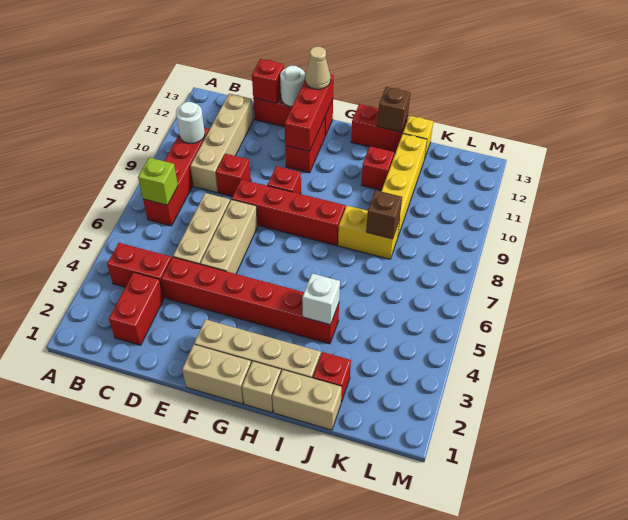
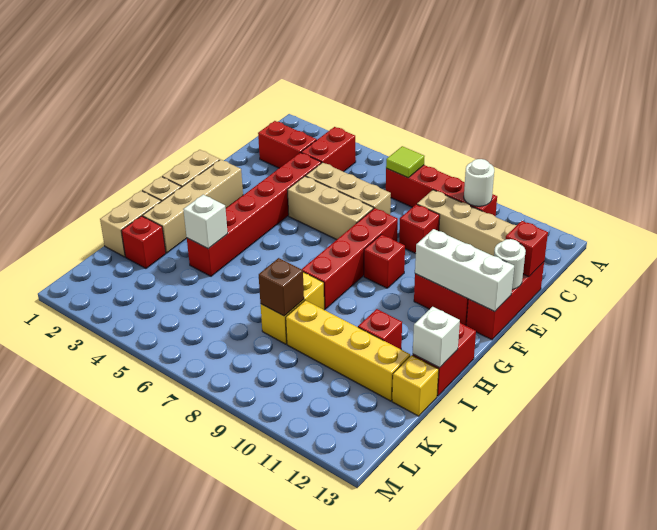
lime brick B7 level 2 -> lime tile B7 level 2
red brick F11:F13 level 2 -> white brick F11:F13 level 2
tan cone F13 level 3 -> none
brown brick I13 level 2 -> white brick I13 level 2

